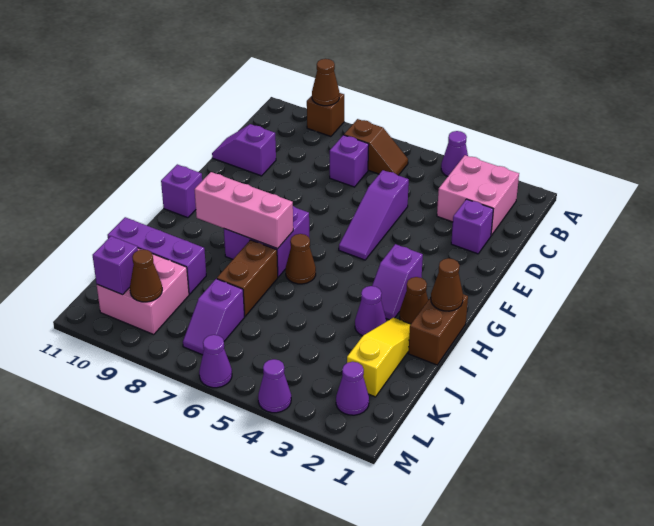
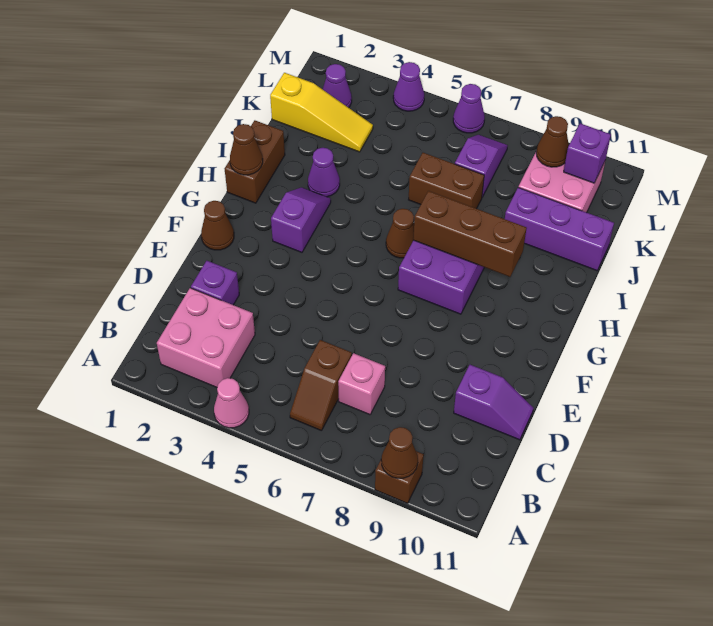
purple cone A4 level 1 -> pink cone A4 level 1
brown slope B6:B7 level 1 top 7 -> brown slope B6:C6 level 1 top C
purple brick C7 level 1 -> pink brick C7 level 1
purple slope D5:F5 level 1 top D -> none
purple brick G11 level 1 -> none
brown cone H2 level 1 -> brown cone F1 level 1
pink brick H7:H9 level 2 -> brown brick H7:H9 level 2
yellow slope I2:K2 level 1 top K -> yellow slope K1:K3 level 1 top 1
brown brick I7:J7 level 1 -> brown brick J6:J7 level 1

